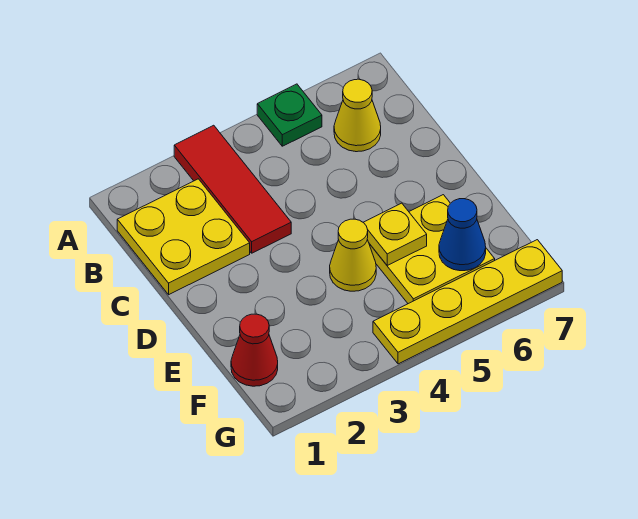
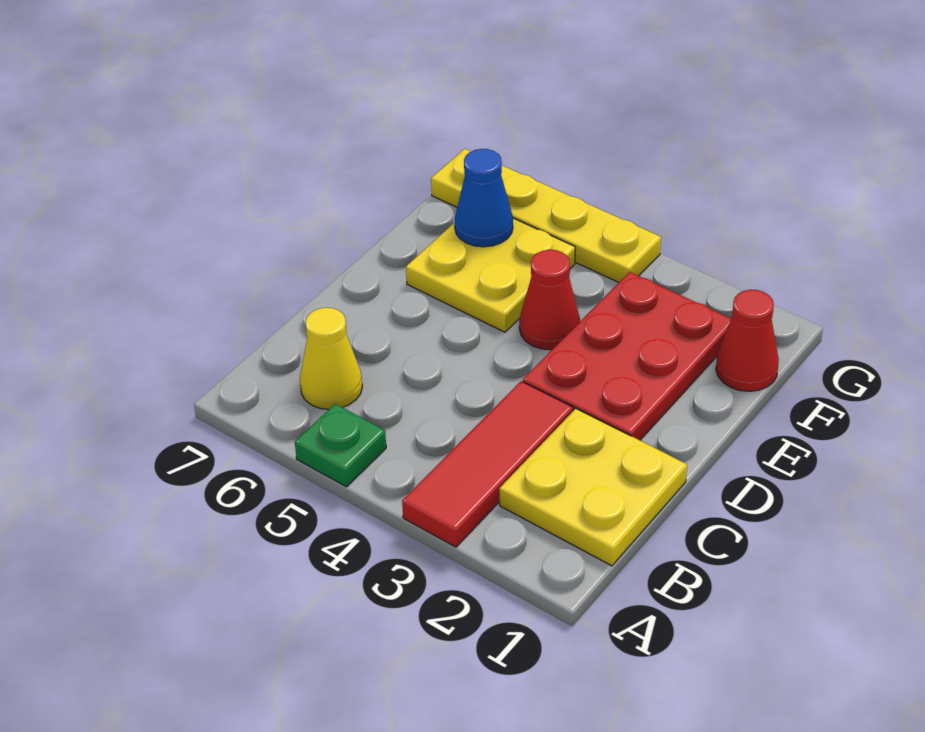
none -> red plate D2:F3 level 1
yellow cone E4 level 1 -> red cone E4 level 1
yellow plate E5 level 2 -> none

